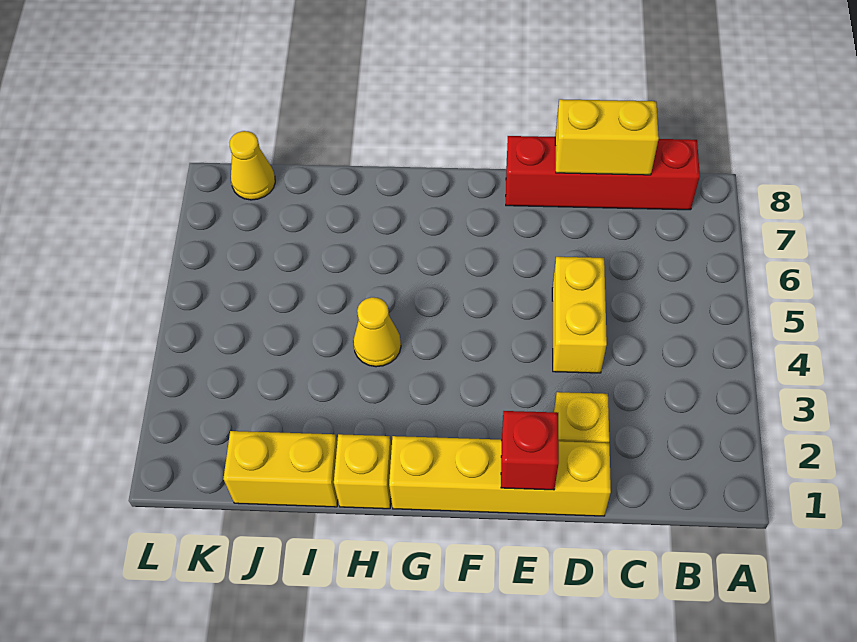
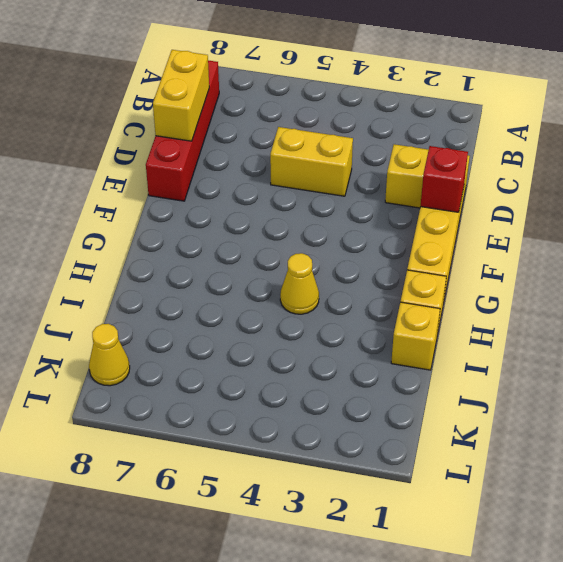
yellow brick I1:J1 level 1 -> yellow brick I1 level 1

